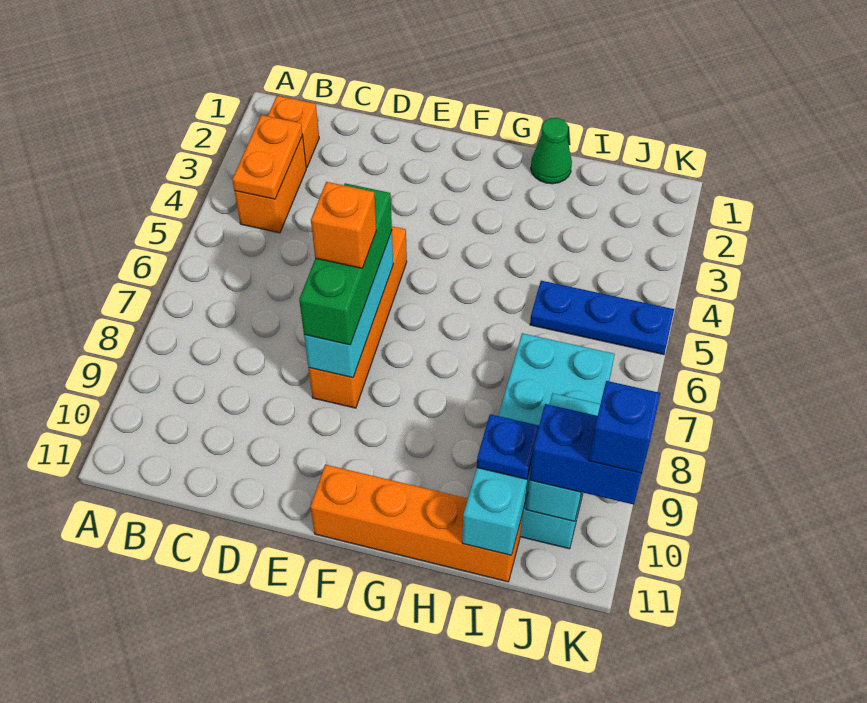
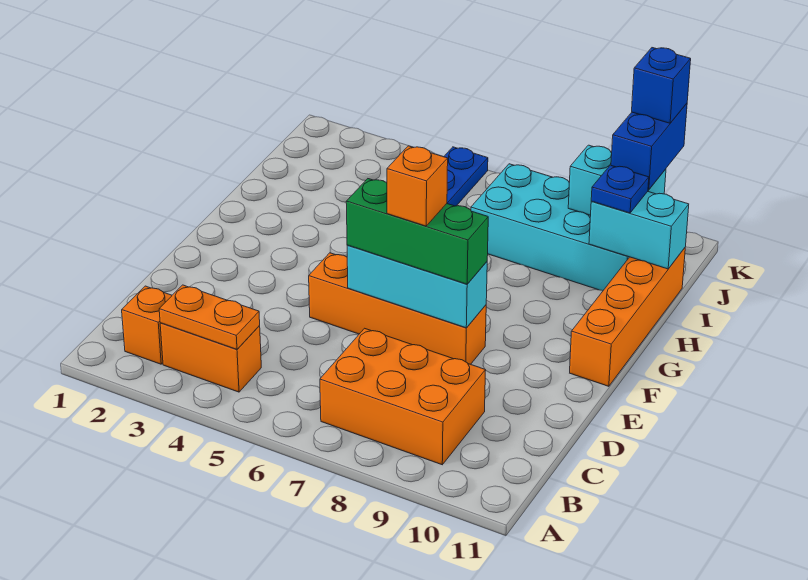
none -> orange brick B7:C9 level 1
green cone H1 level 1 -> none

